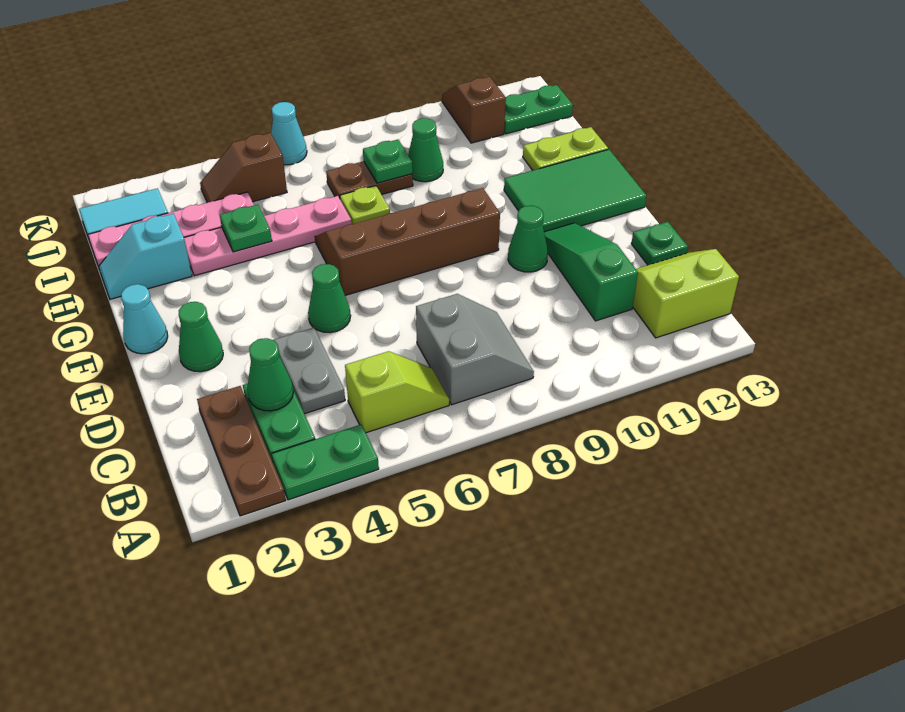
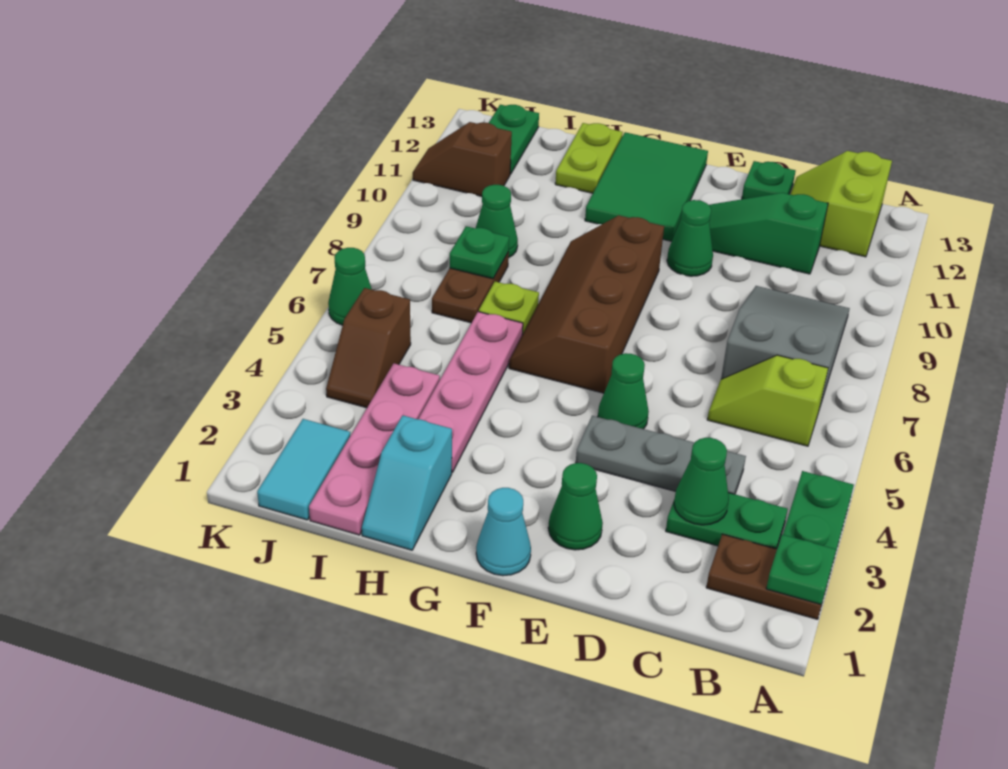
brown plate A2:C2 level 1 -> brown plate A2:B2 level 1
lime slope B5:B6 level 1 top 5 -> lime slope B6:C6 level 1 top B
grey slope B7:C8 level 1 top 7 -> grey slope B7:C9 level 1 top 7
grey plate C4:D4 level 1 -> grey plate C4:E4 level 1
green plate H4 level 2 -> green plate A2 level 2
cyan cone K6 level 1 -> green cone K6 level 1

